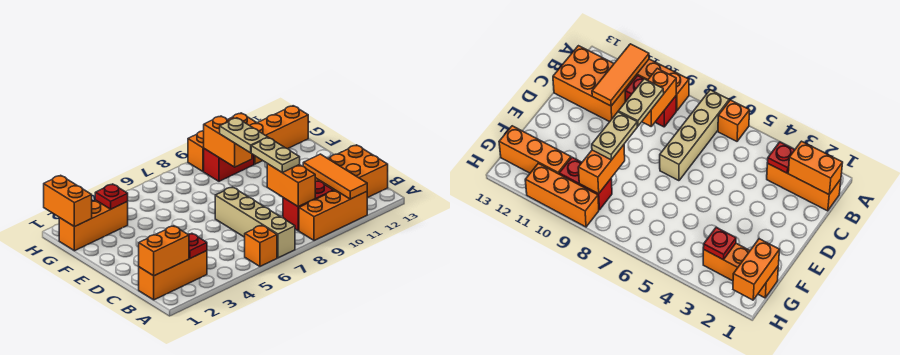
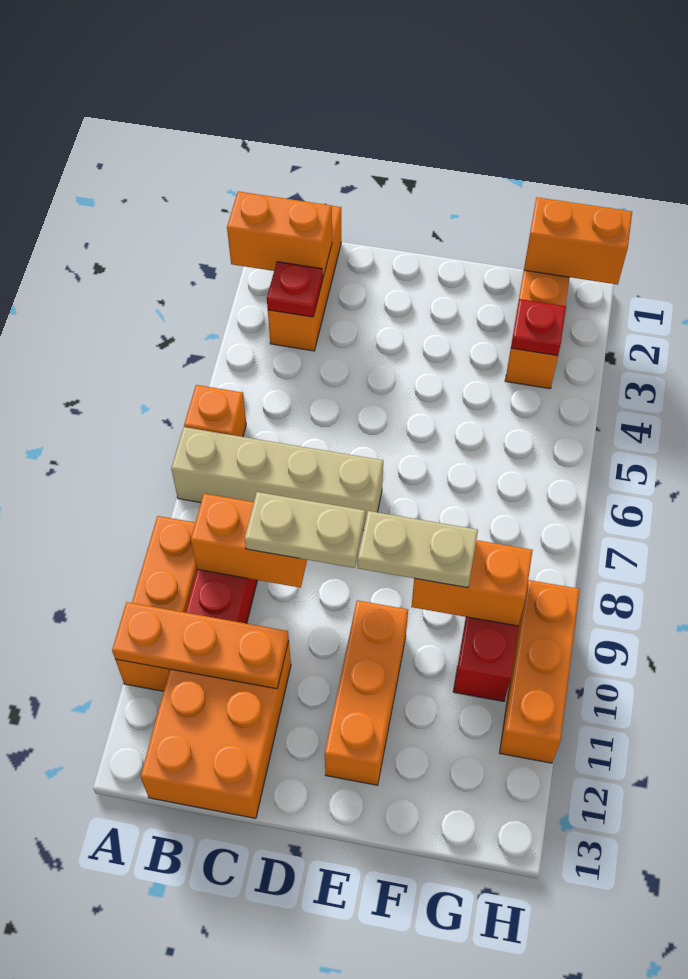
orange tile A11:C11 level 2 -> orange plate A11:C11 level 2
orange brick B1:B2 level 2 -> orange brick A2:B2 level 2
orange brick G11:G13 level 1 -> orange brick E10:E12 level 1

